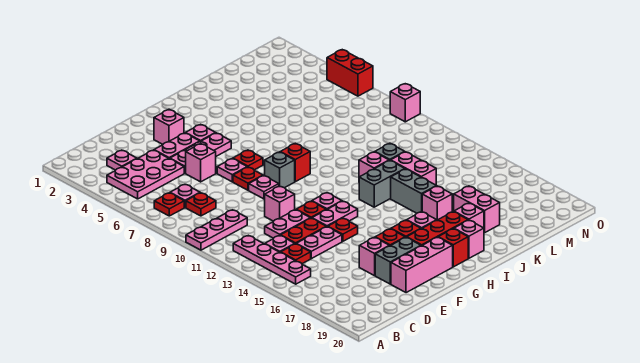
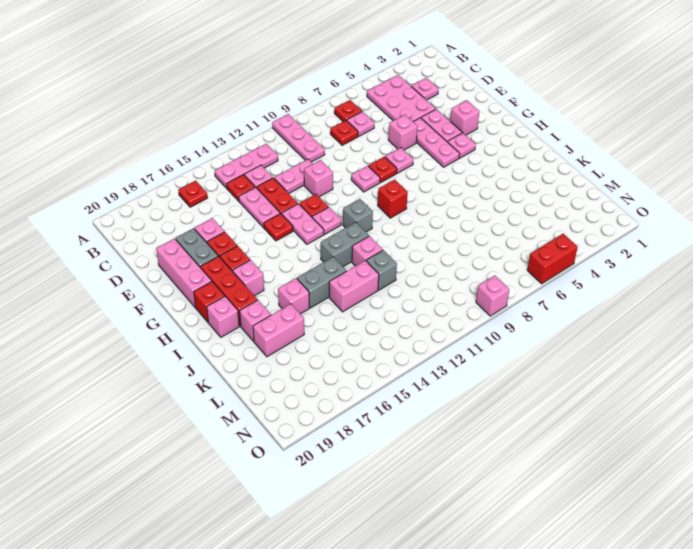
pink plate B12:B15 level 1 -> pink plate B12:B14 level 1
pink plate D12:E12 level 1 -> pink plate D11:D12 level 1
red plate G7 level 1 -> red plate B16 level 1
grey brick G9 level 1 -> grey brick H11 level 1
grey brick I13:J13 level 1 -> grey brick I12:I13 level 1

